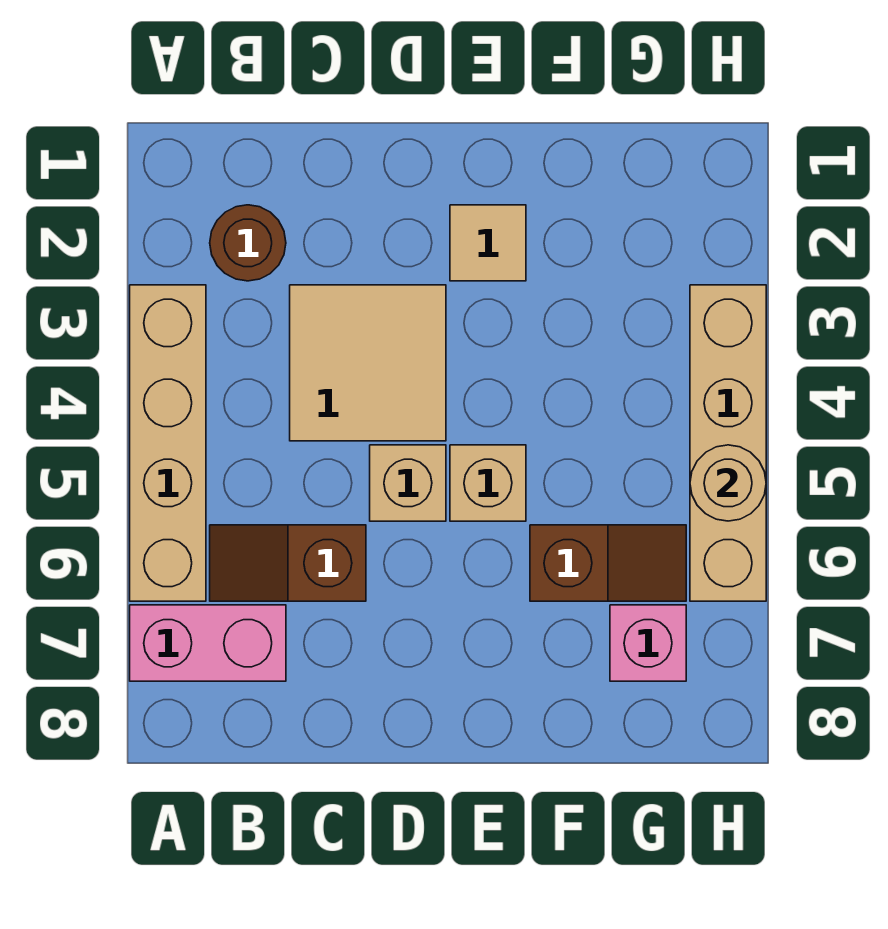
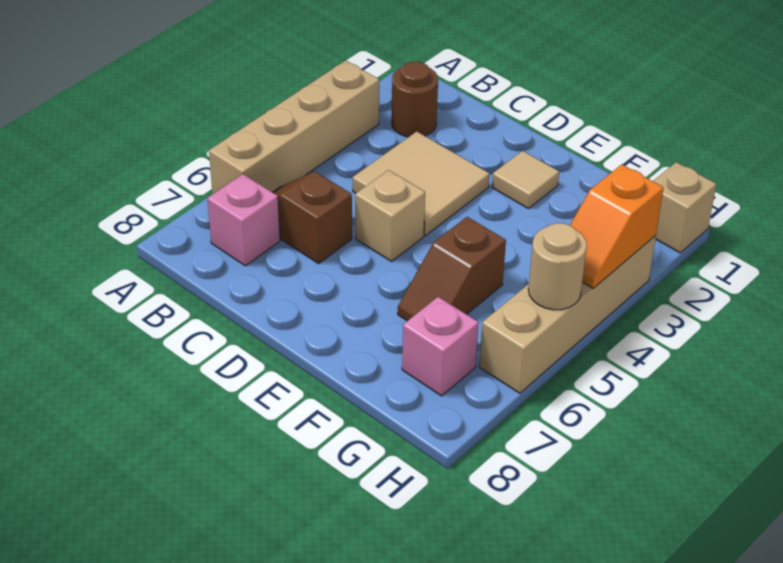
pink brick A7:B7 level 1 -> pink brick B7 level 1
tan brick E5 level 1 -> tan brick H1 level 1
brown slope F6:G6 level 1 top F -> brown slope F5:F6 level 1 top 5
none -> orange slope H3:H4 level 2 top 3

